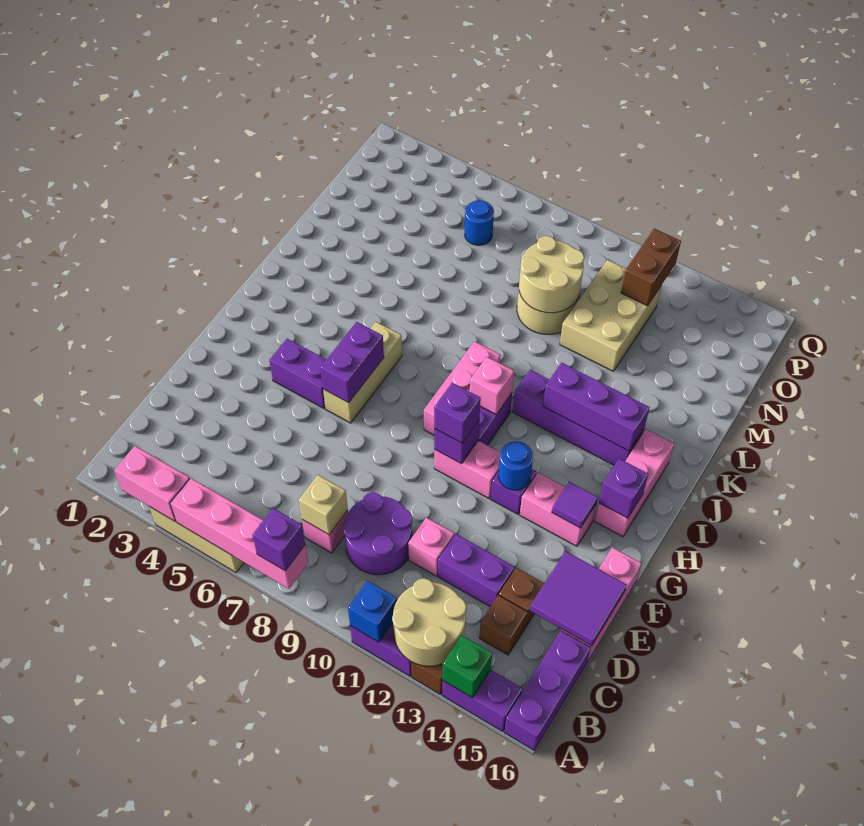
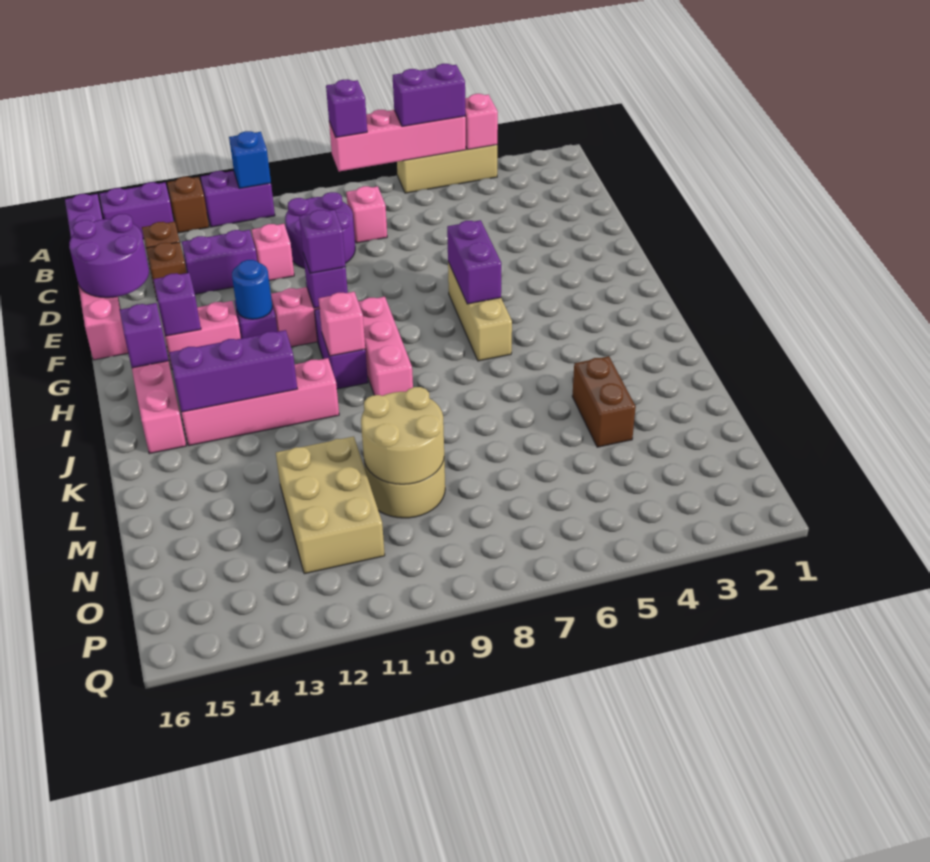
pink brick A3:A4 level 2 -> pink brick A4 level 2
tan round brick A12:B13 level 2 -> none
green brick A14 level 2 -> none
tan brick C8 level 2 -> none
purple tile D15:E16 level 2 -> purple round brick D15:E16 level 2
purple brick G4:G5 level 1 -> purple brick A5:A6 level 3
purple tile G14 level 2 -> purple brick G14 level 2
purple brick J11:J14 level 1 -> pink brick J11:J14 level 1
blue round brick O6 level 1 -> none
brown brick O12:P12 level 2 -> brown brick L4:M4 level 1

